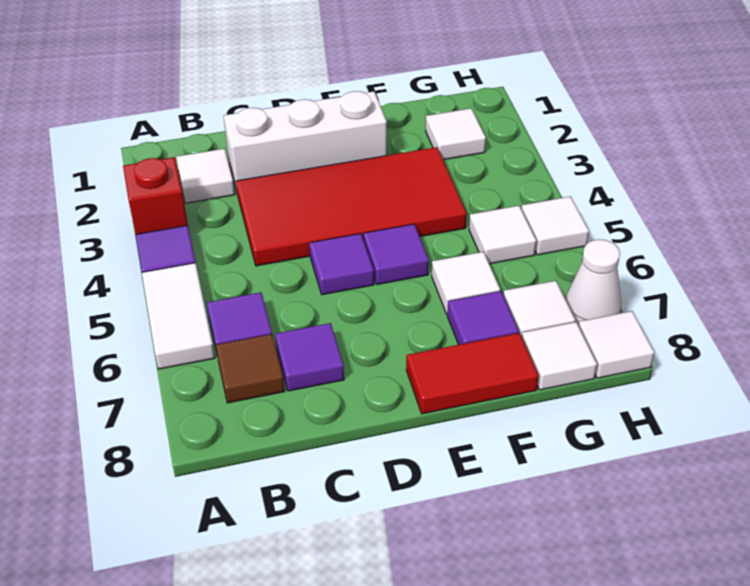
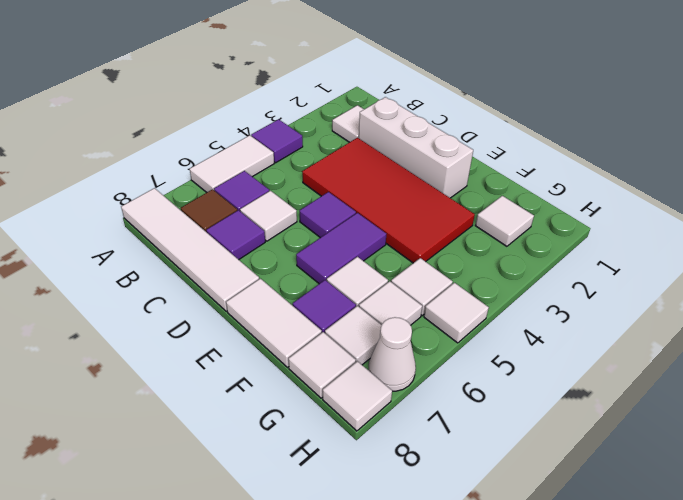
red brick A3 level 1 -> none
none -> white tile A8:D8 level 1
none -> white tile C6 level 1
purple tile E5 level 1 -> purple tile E5:E6 level 1
red tile E8:F8 level 1 -> white tile E8:F8 level 1
none -> white tile G6 level 1

